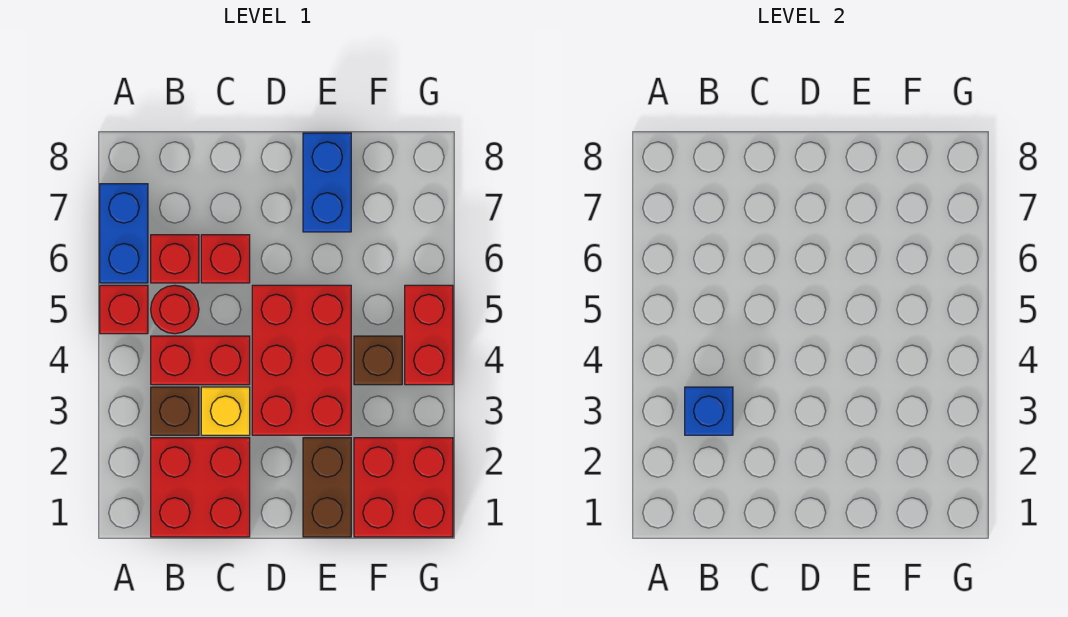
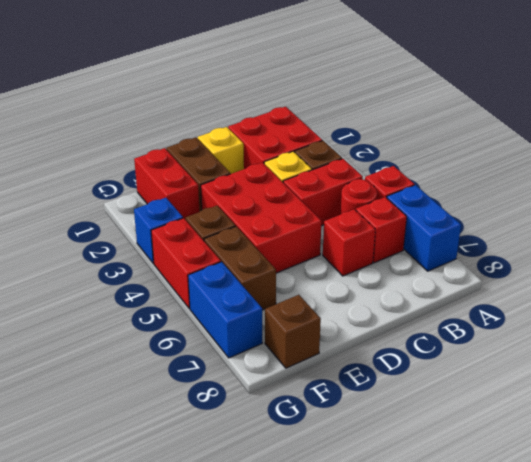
blue brick B3 level 2 -> blue brick G3 level 1
none -> yellow brick D1 level 1
blue brick E7:E8 level 1 -> blue brick G6:G7 level 1
red brick F1:G2 level 1 -> red brick F1:F2 level 1
none -> brown brick F5:F6 level 1
none -> brown brick F8 level 1

